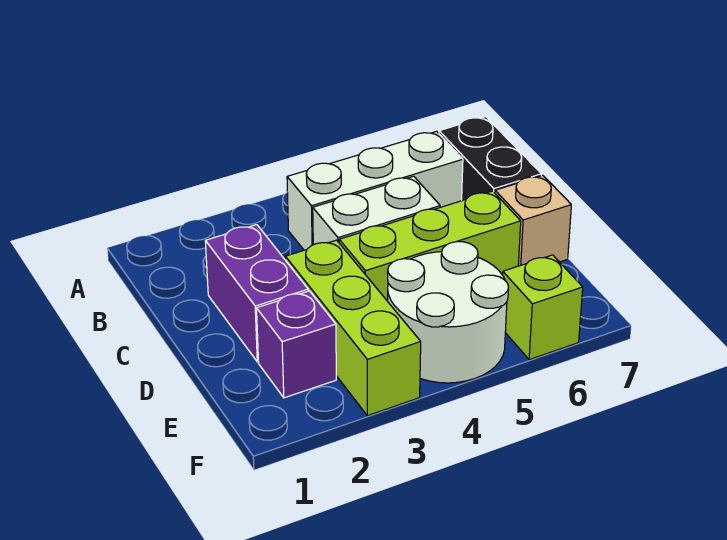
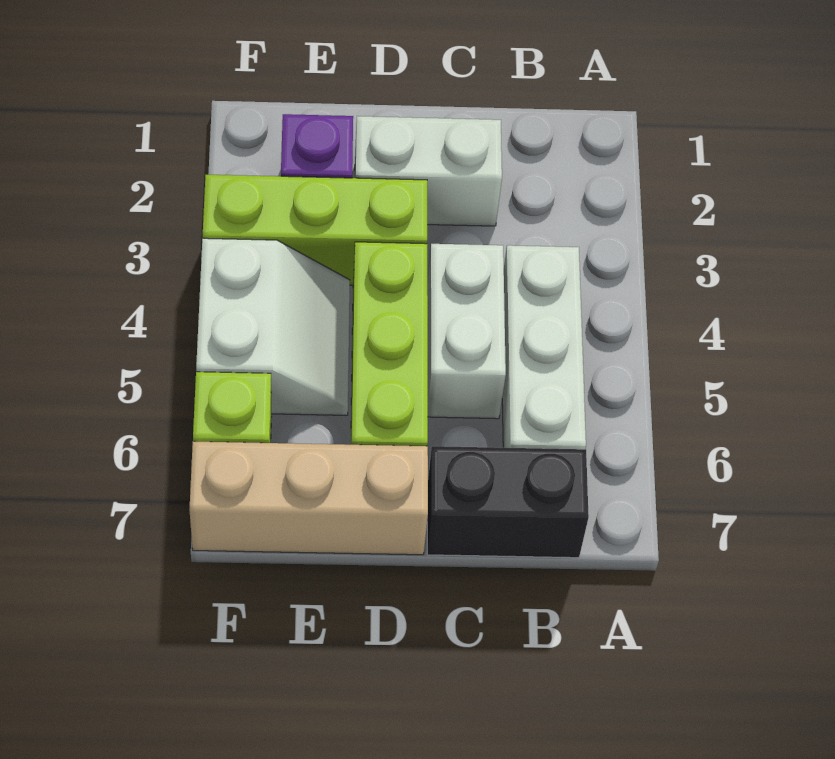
purple brick C2:D2 level 1 -> white brick C2:D2 level 1
tan brick D7 level 1 -> tan brick D7:F7 level 1
white round brick E4:F5 level 1 -> white slope E4:F5 level 1 top F

